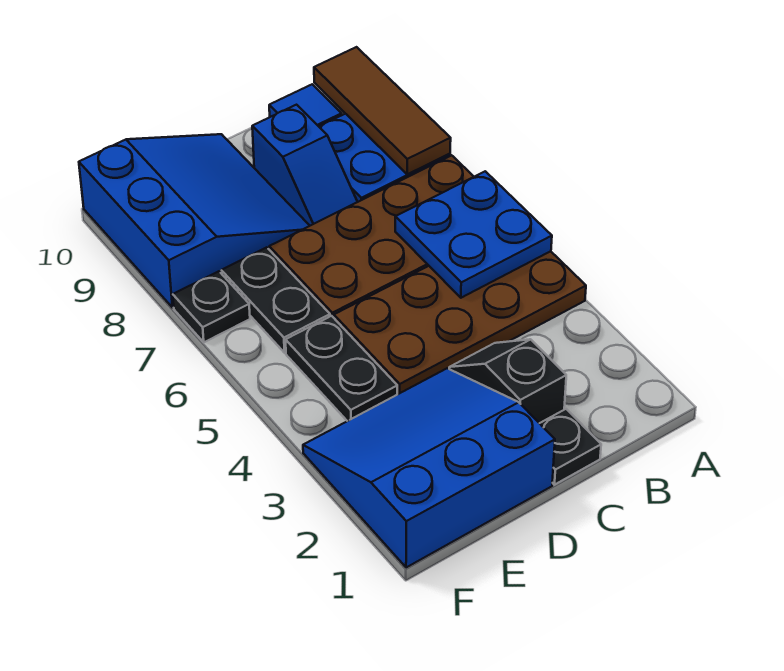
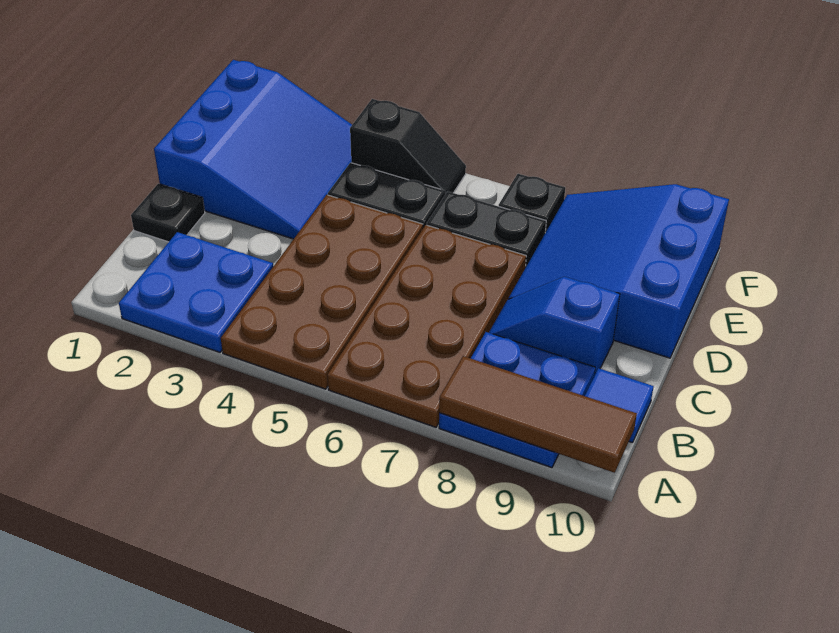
blue plate A5:B6 level 2 -> blue plate A2:B3 level 1
black slope C2:C3 level 1 top 2 -> black slope F4:F5 level 1 top 4
blue slope D8:F10 level 1 top F -> blue slope D8:F10 level 1 top 10

